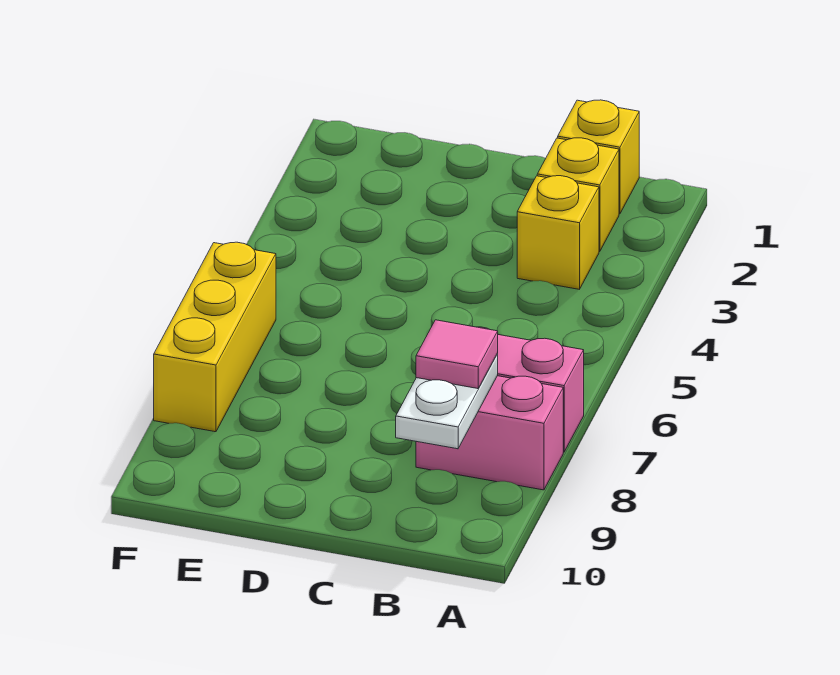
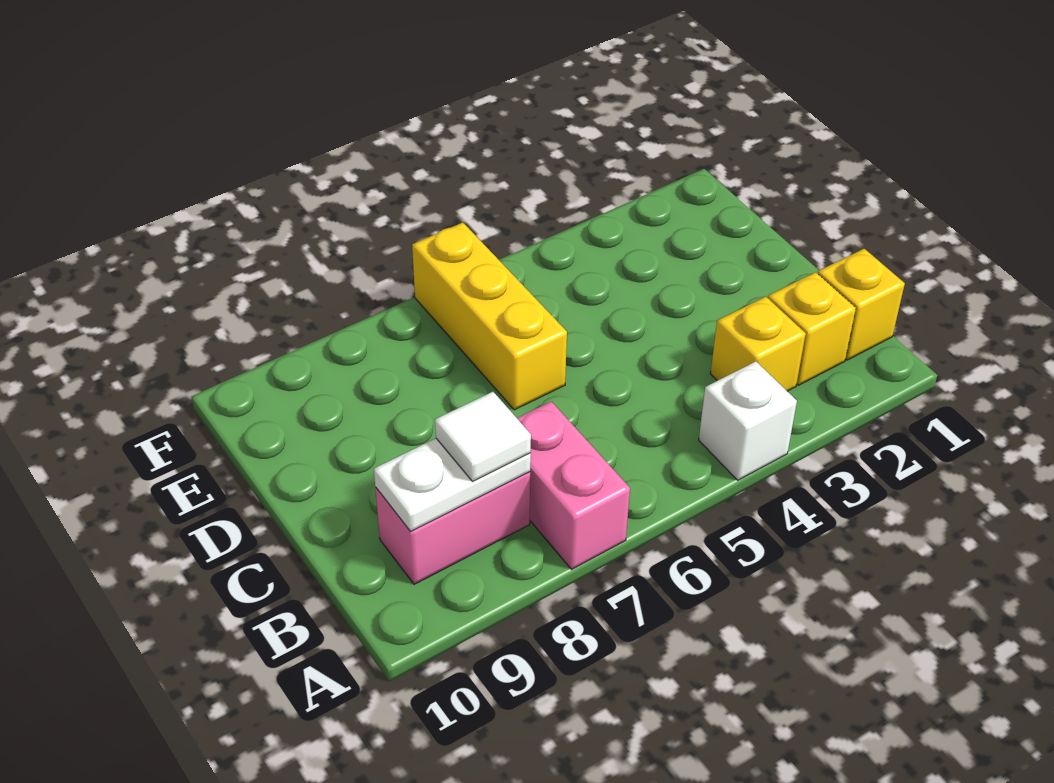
none -> white brick A4 level 1
pink brick A8:B8 level 1 -> pink brick B8:B9 level 1
pink tile B8 level 3 -> white tile B8 level 3
yellow brick F6:F8 level 1 -> yellow brick D6:F6 level 1

